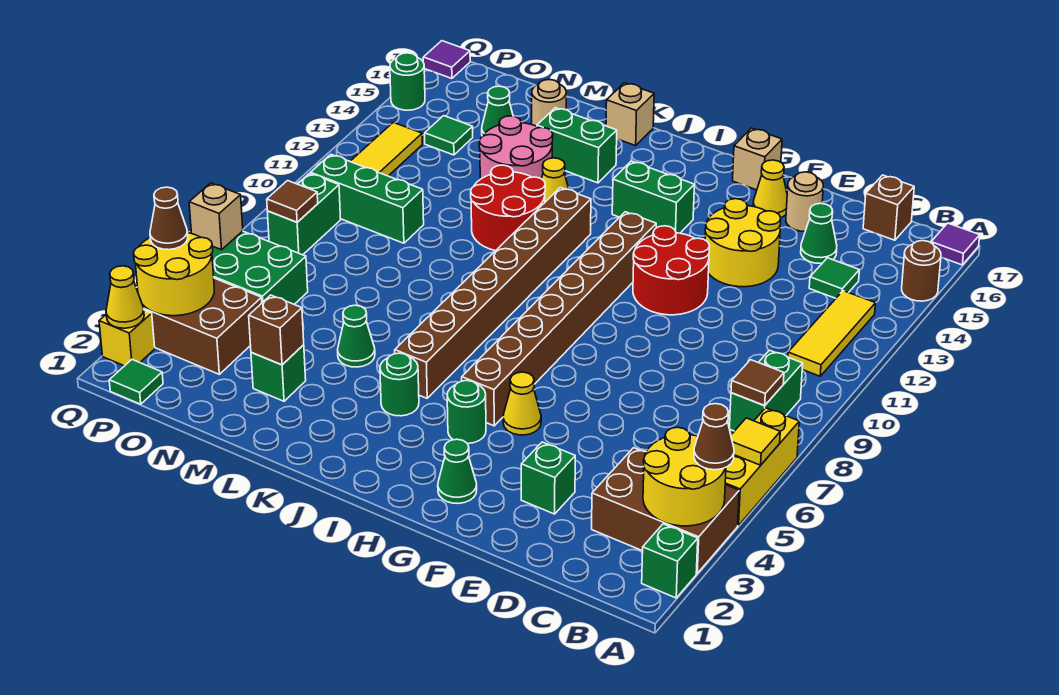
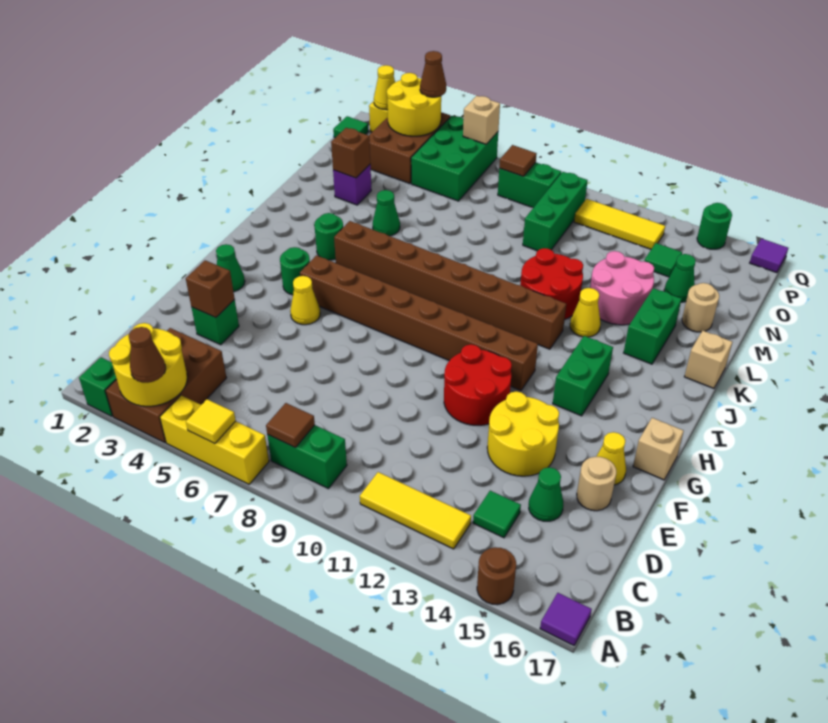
brown brick C17 level 1 -> brown brick E3 level 2
green brick M3 level 1 -> purple brick M3 level 1

